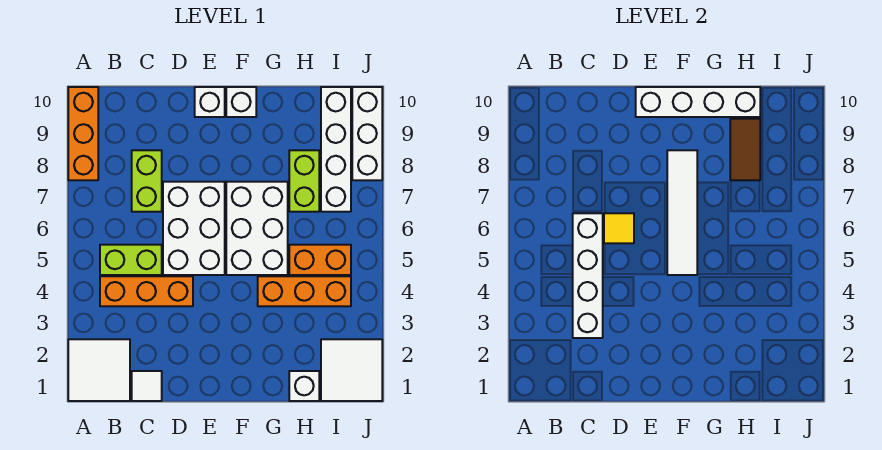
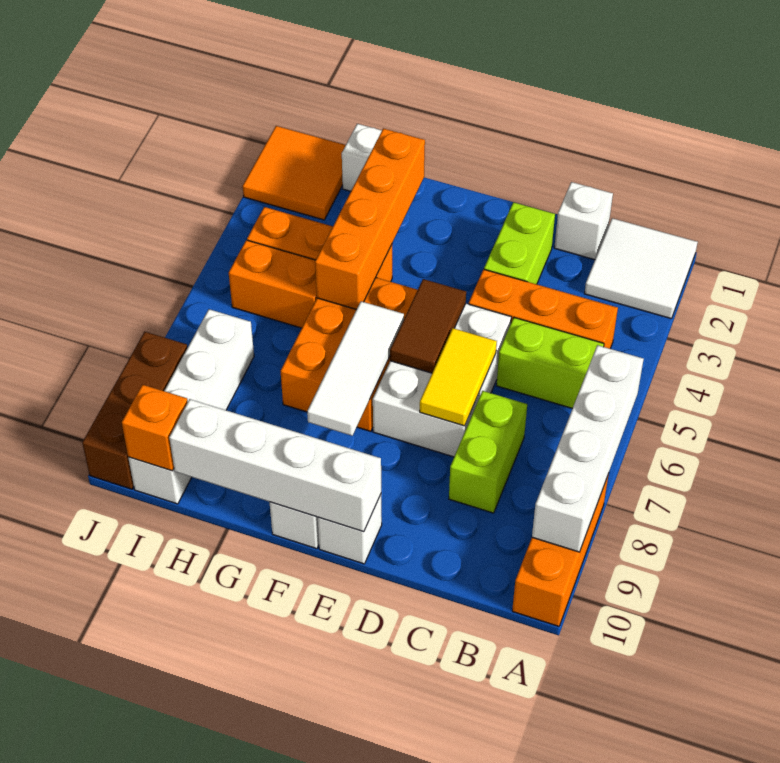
white tile C1 level 1 -> white brick C1 level 1
white brick C3:C6 level 2 -> white brick A6:A9 level 2
yellow tile D6 level 2 -> yellow tile D6:D7 level 2
white brick F5:G7 level 1 -> orange brick F5:G7 level 1
white tile F5:F8 level 2 -> white tile F6:F8 level 2
none -> orange brick G2:G5 level 2
lime brick H7:H8 level 1 -> lime brick D2:D3 level 1
brown tile H8:H9 level 2 -> brown tile E5:E6 level 2
white tile I1:J2 level 1 -> orange tile I1:J2 level 1
none -> orange brick I10 level 2
white brick J8:J10 level 1 -> brown brick J8:J10 level 1

